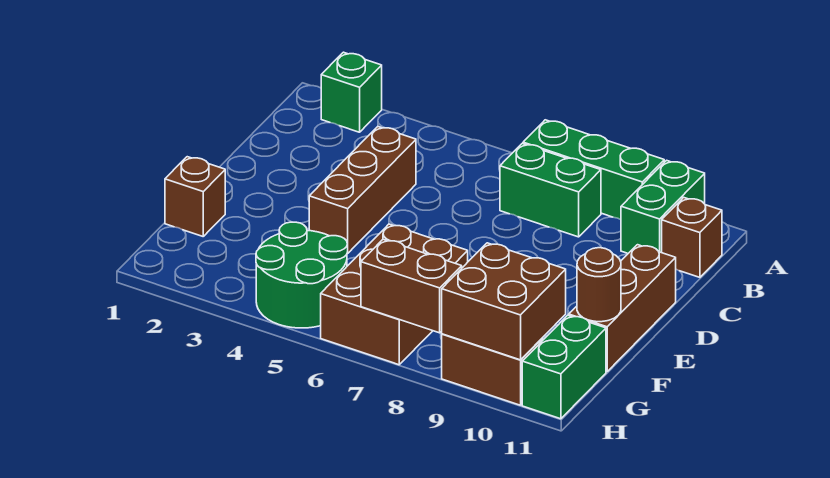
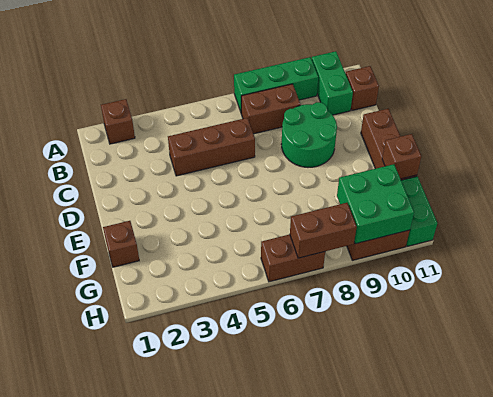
green brick A2 level 1 -> brown brick A2 level 1
green brick B7:B8 level 1 -> brown brick B7:B8 level 1
brown brick C4:E4 level 1 -> brown brick C4:C6 level 1
brown brick F6:H7 level 1 -> brown brick H6:H7 level 1
brown round brick F11 level 2 -> brown brick F11 level 2
green round brick G4:H5 level 1 -> green round brick C8:D9 level 1
brown brick G9:H10 level 2 -> green brick G9:H10 level 2

